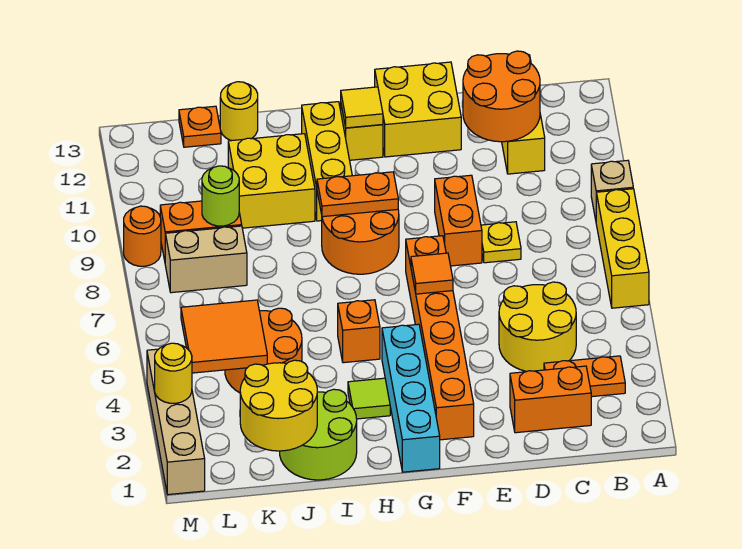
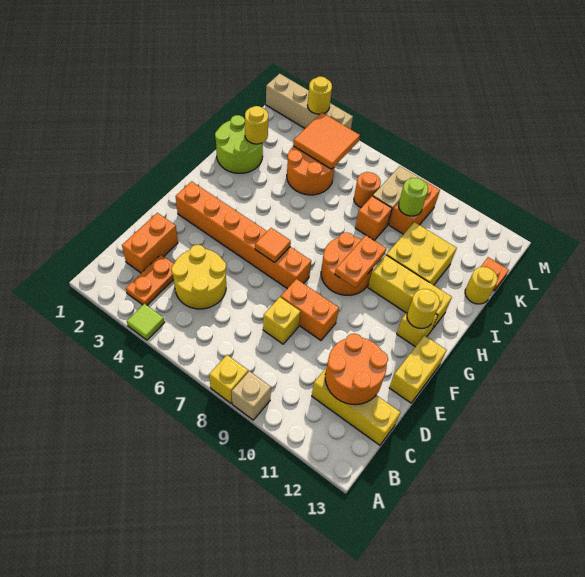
yellow brick A6:A8 level 1 -> yellow brick A8 level 1
yellow plate D8 level 1 -> yellow brick D8 level 1
yellow brick E12:F13 level 1 -> yellow brick E13:F13 level 1
cyan brick G1:G4 level 1 -> none
yellow tile G12 level 2 -> yellow round brick G12 level 2
lime tile H3 level 1 -> lime tile A4 level 1
orange brick H5 level 1 -> orange brick J8 level 1
yellow round brick J1:K2 level 2 -> yellow round brick J2 level 2
orange round brick M9 level 1 -> orange round brick K7 level 1

